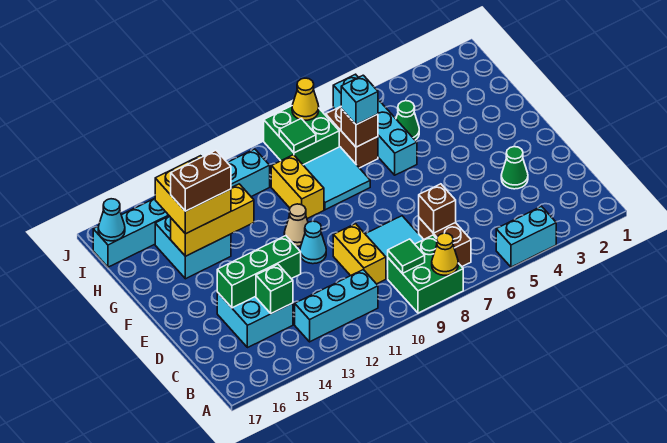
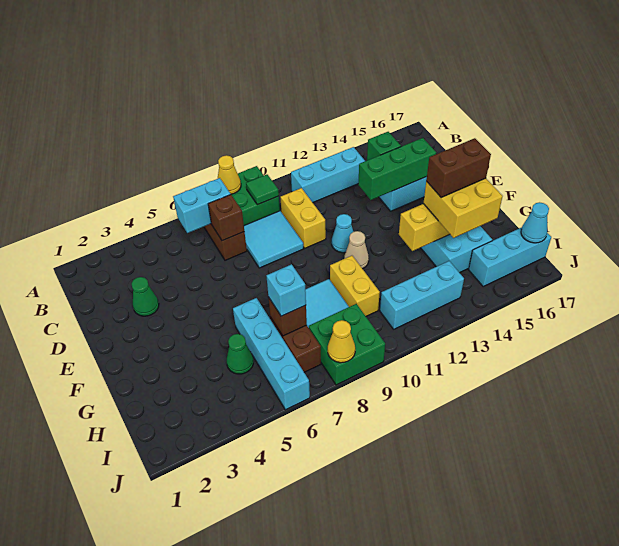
cyan brick A4:A5 level 1 -> cyan brick B6:B7 level 2
green tile I9 level 2 -> none

